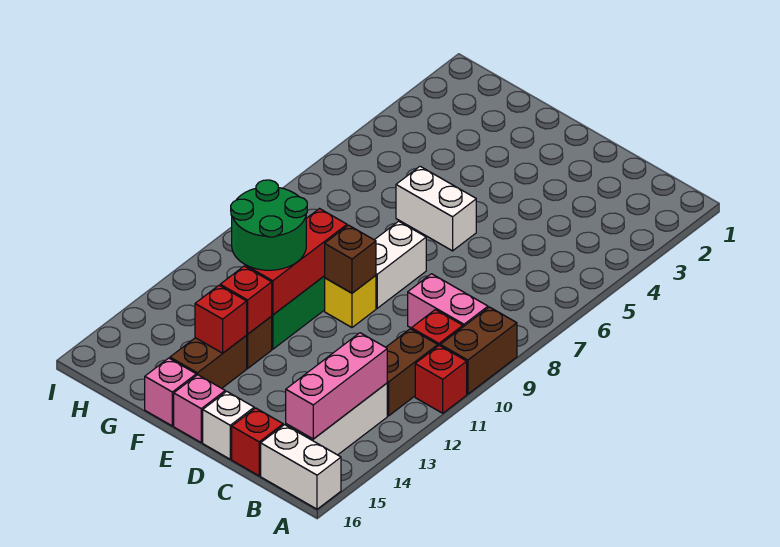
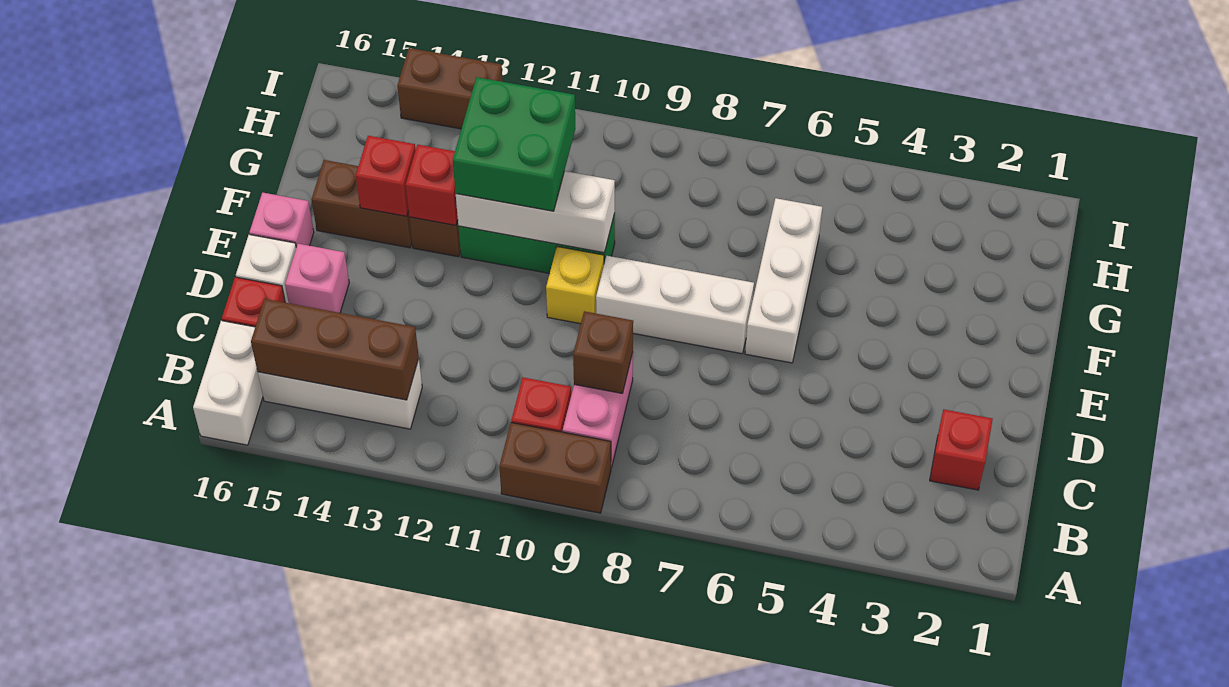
red brick A11 level 1 -> red brick C2 level 1
brown brick B11:B12 level 1 -> brown brick I13:I14 level 1
pink brick B13:B15 level 2 -> brown brick B13:B15 level 2
white brick E6:F6 level 1 -> white brick E6:G6 level 1
white brick E8:E9 level 1 -> white brick E7:E9 level 1
brown brick E10 level 2 -> brown brick C9 level 2
red brick F10:F12 level 2 -> white brick F10:F12 level 2
green round brick F11:G12 level 3 -> green brick F11:G12 level 3
pink brick F16 level 1 -> pink brick D15 level 1

